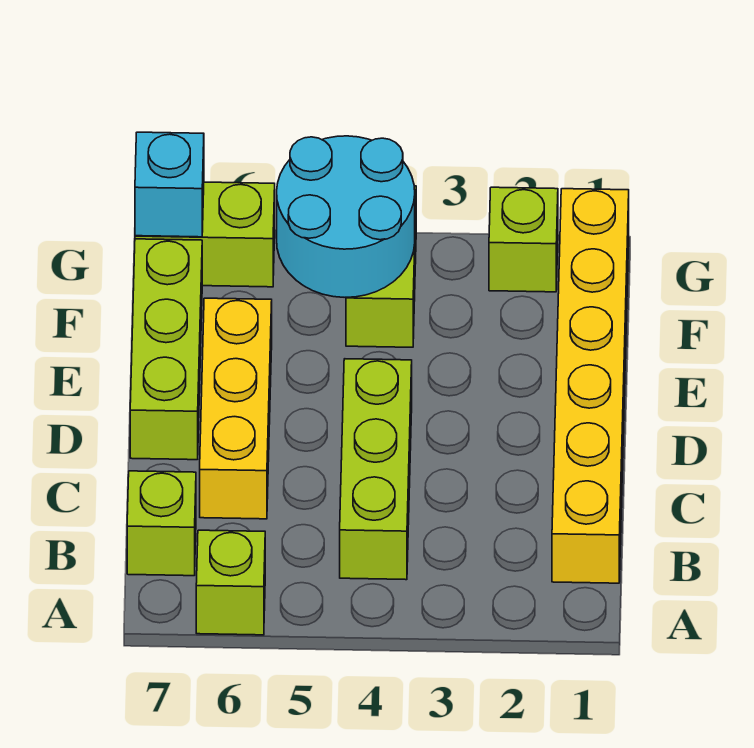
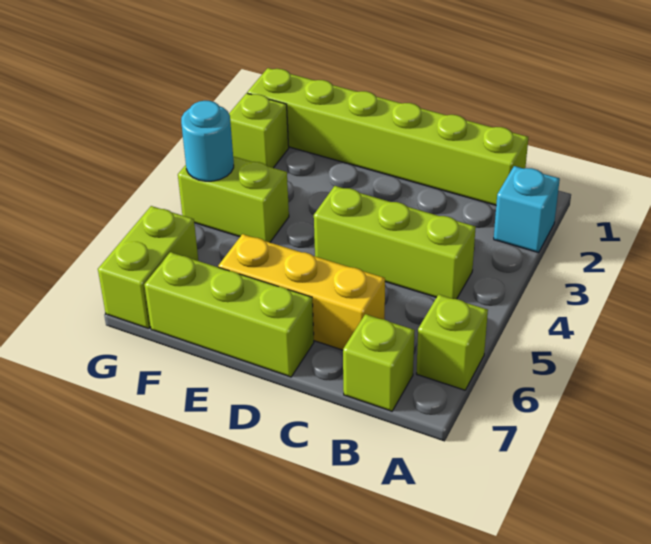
yellow brick B1:G1 level 1 -> lime brick B1:G1 level 1
cyan round brick F4:G5 level 2 -> cyan round brick G4 level 2
cyan brick G7 level 2 -> cyan brick A2 level 1

